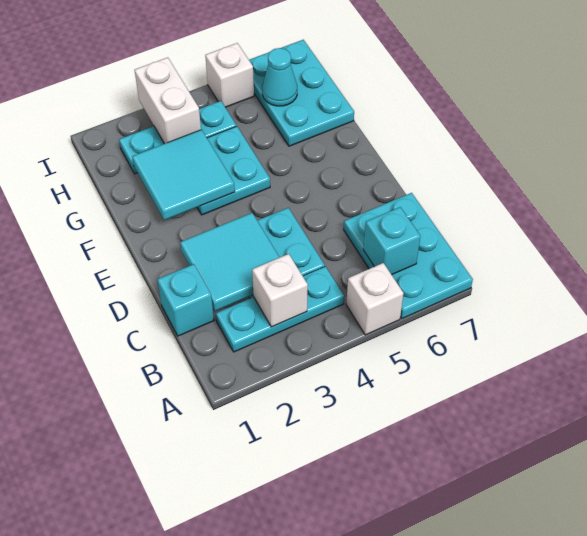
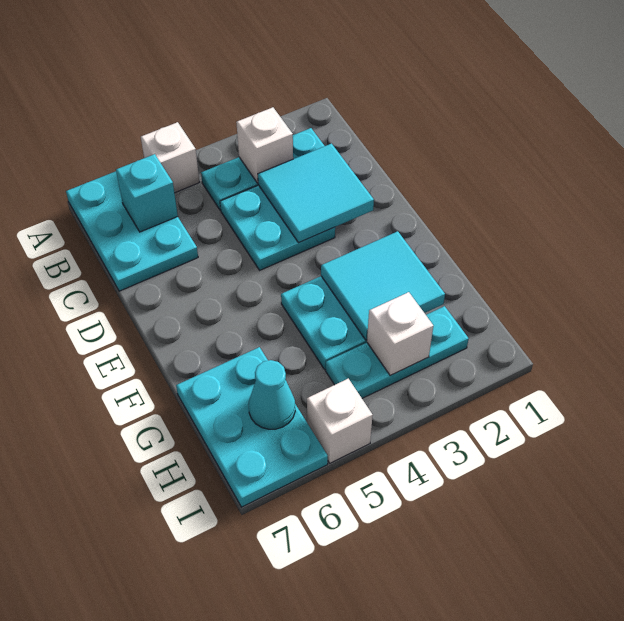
cyan brick C1 level 1 -> none
white brick H3:I3 level 2 -> white brick H3 level 2

